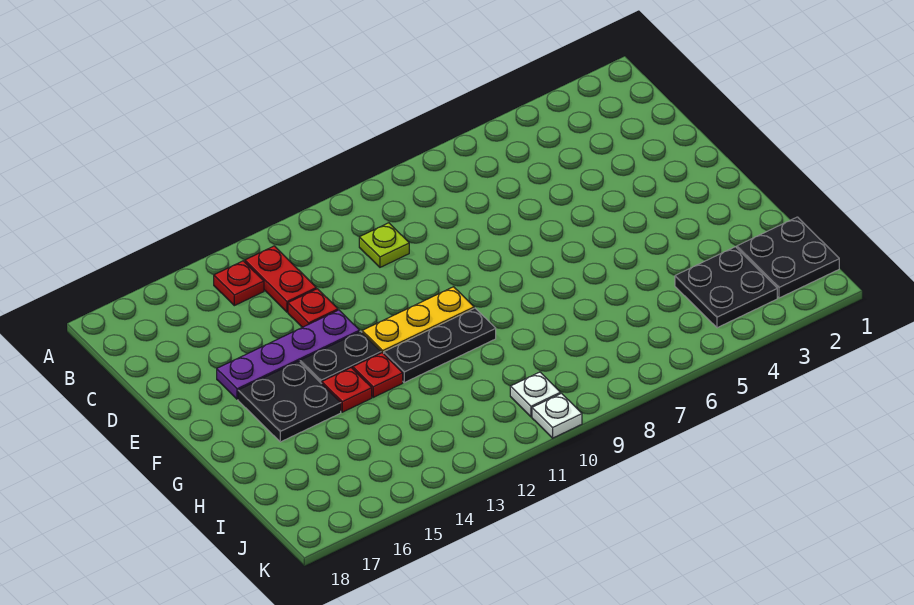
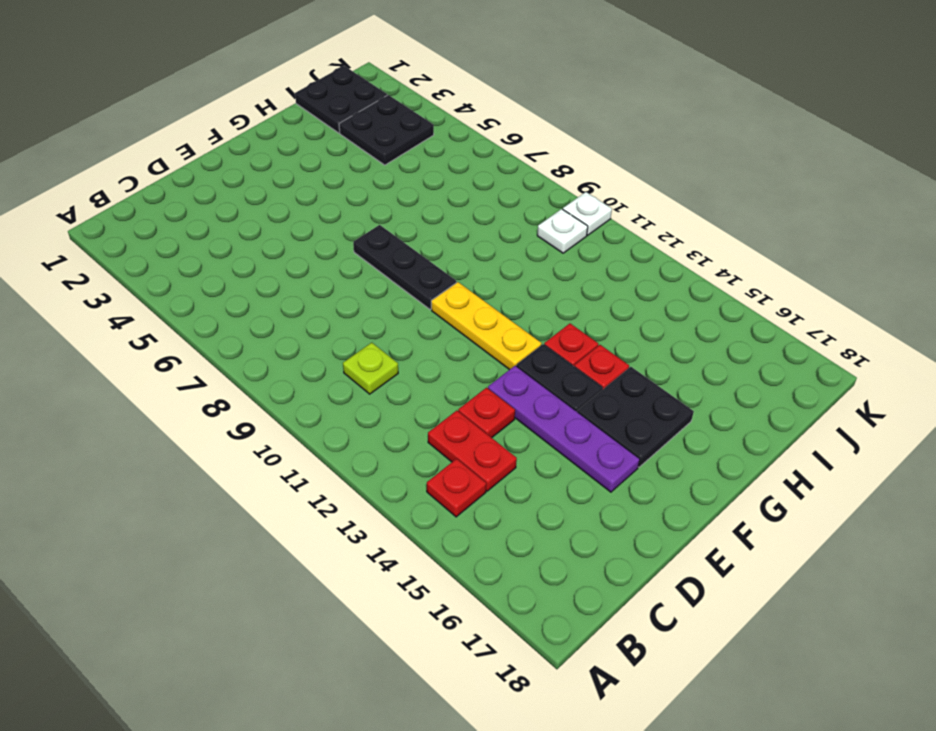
red plate B13:C13 level 1 -> red plate C13:C14 level 1
black plate G10:G12 level 1 -> black plate F7:F9 level 1

